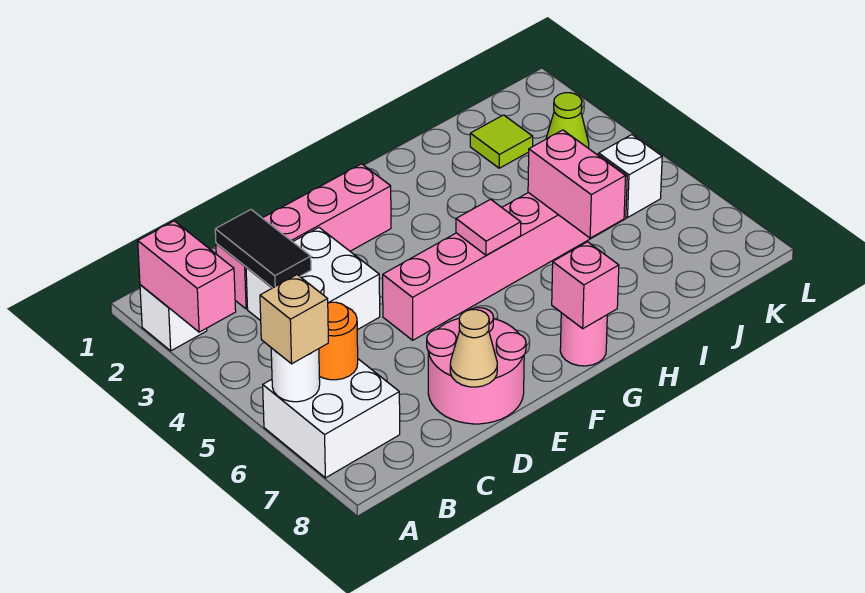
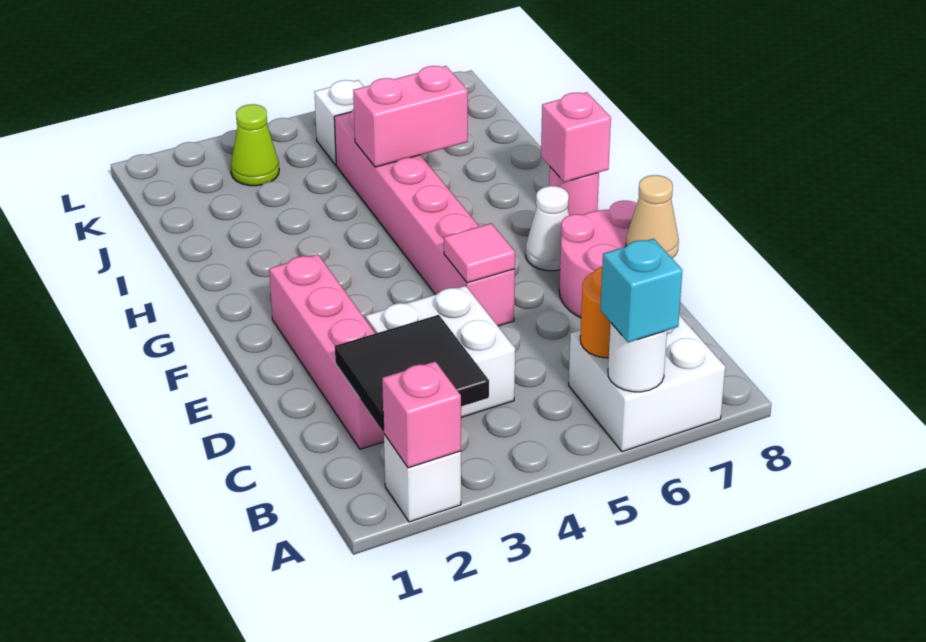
pink brick A2:A3 level 2 -> pink brick A2 level 2
tan brick A6 level 3 -> cyan brick A6 level 3
black tile C2:C3 level 2 -> black tile B2:C3 level 2
none -> white cone F7 level 1
pink tile G5 level 2 -> pink tile E5 level 2
lime tile J2 level 1 -> none

